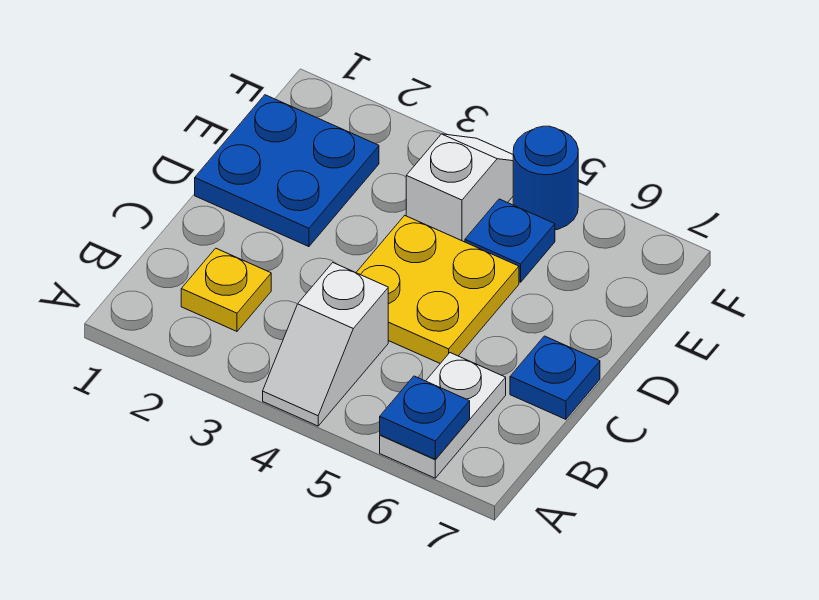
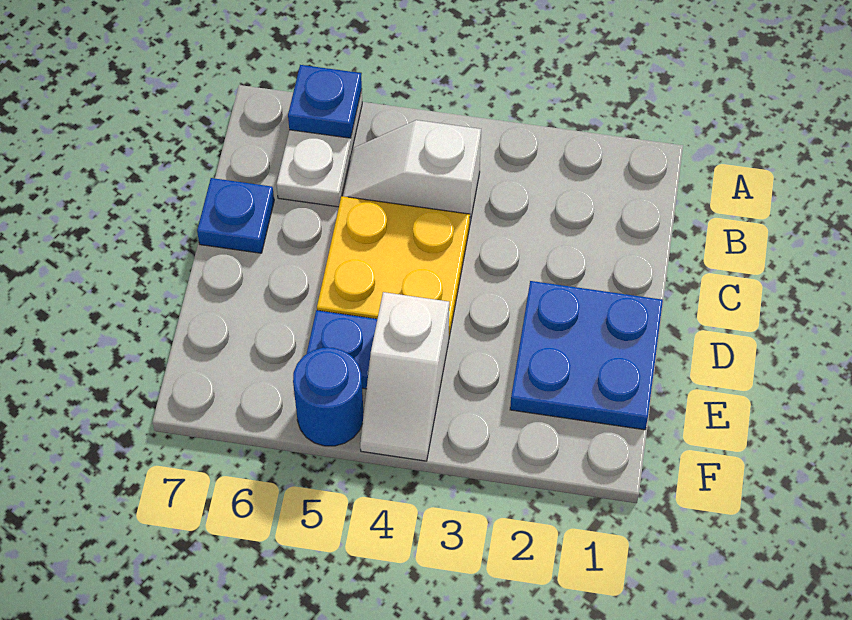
white slope A4:B4 level 1 top B -> white slope B4:B5 level 1 top 4
yellow plate B2 level 1 -> none

